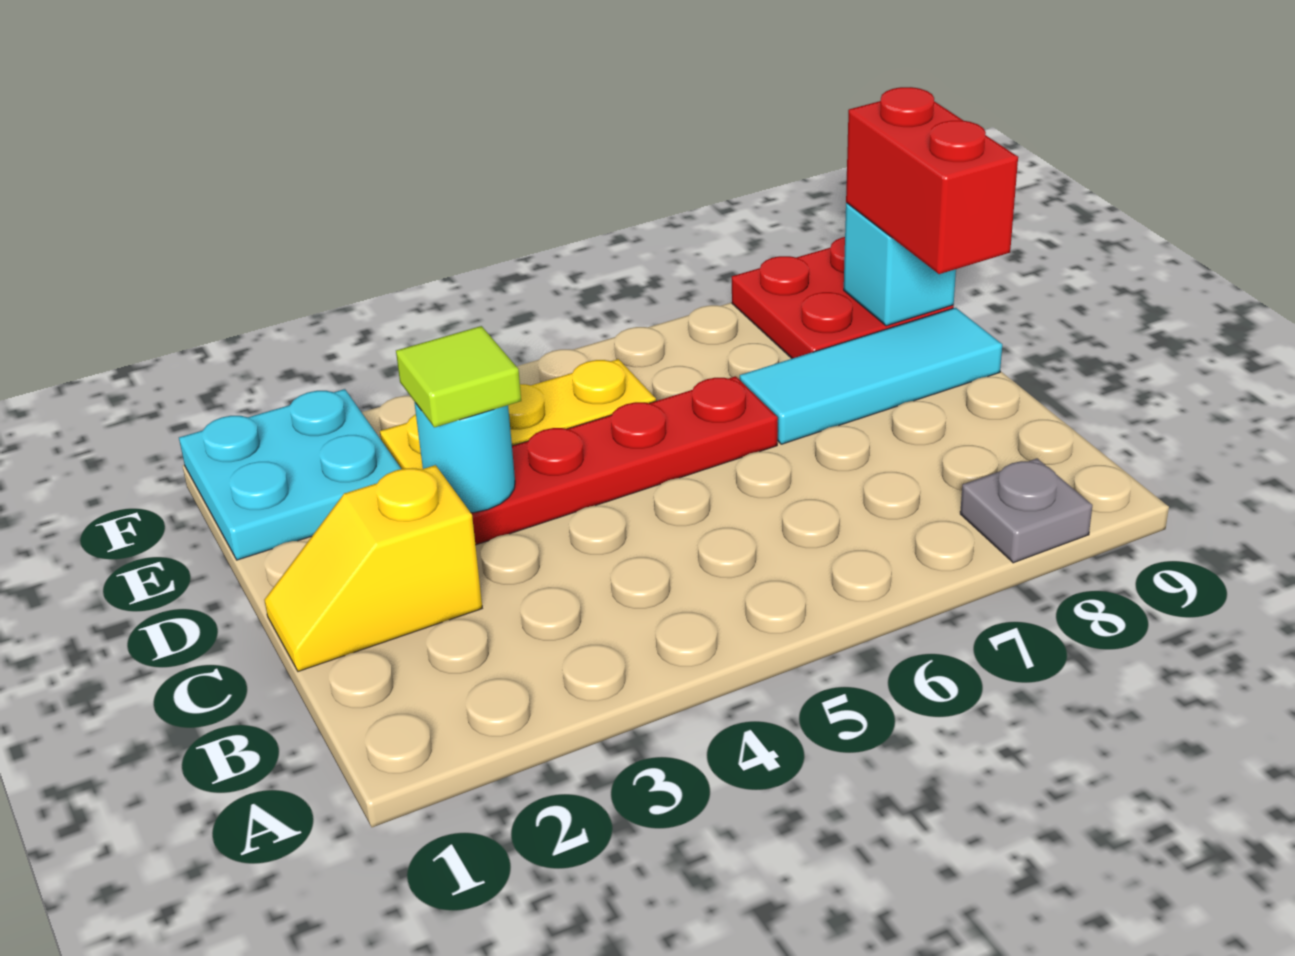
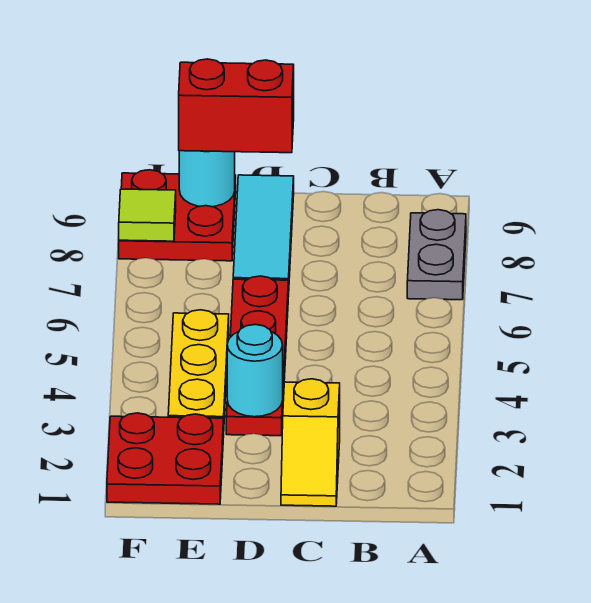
grey plate A8 level 1 -> grey plate A7:A8 level 1
lime tile D3 level 3 -> lime tile F8 level 2
cyan plate E1:F2 level 1 -> red plate E1:F2 level 1
cyan brick E9 level 2 -> cyan round brick E9 level 2

